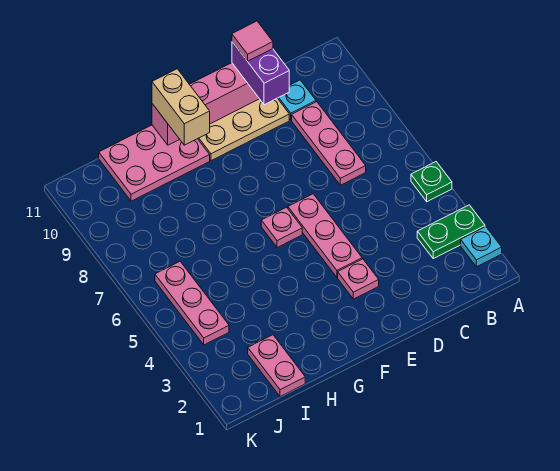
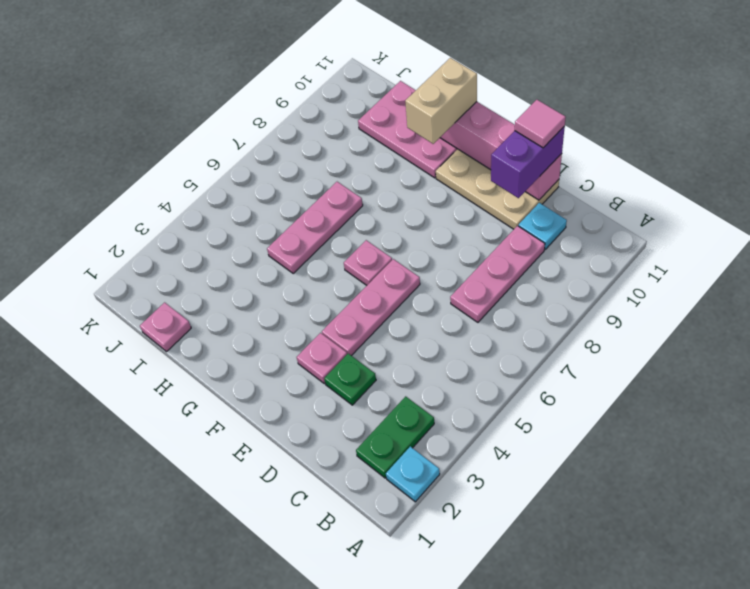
green plate A3:B3 level 1 -> green plate B2:B3 level 1
green plate A5 level 1 -> green plate D3 level 1
pink plate I1:I2 level 1 -> pink plate I1 level 1
pink plate J4:J6 level 1 -> pink plate H5:H7 level 1

